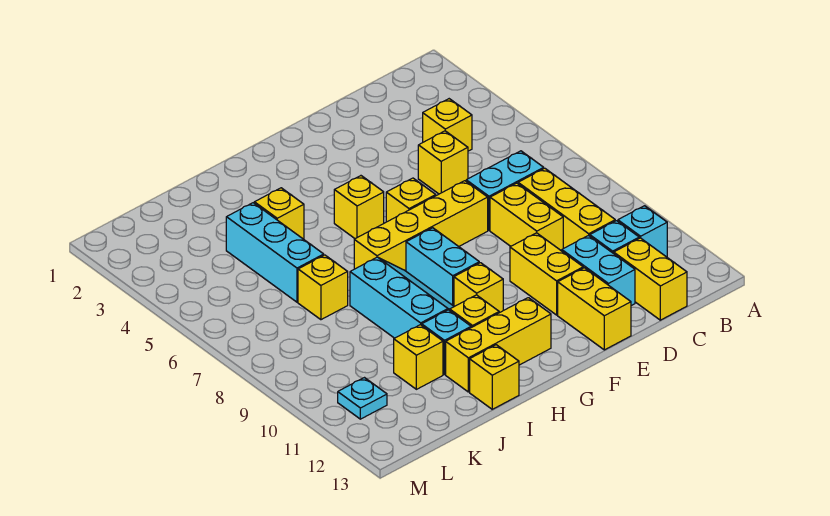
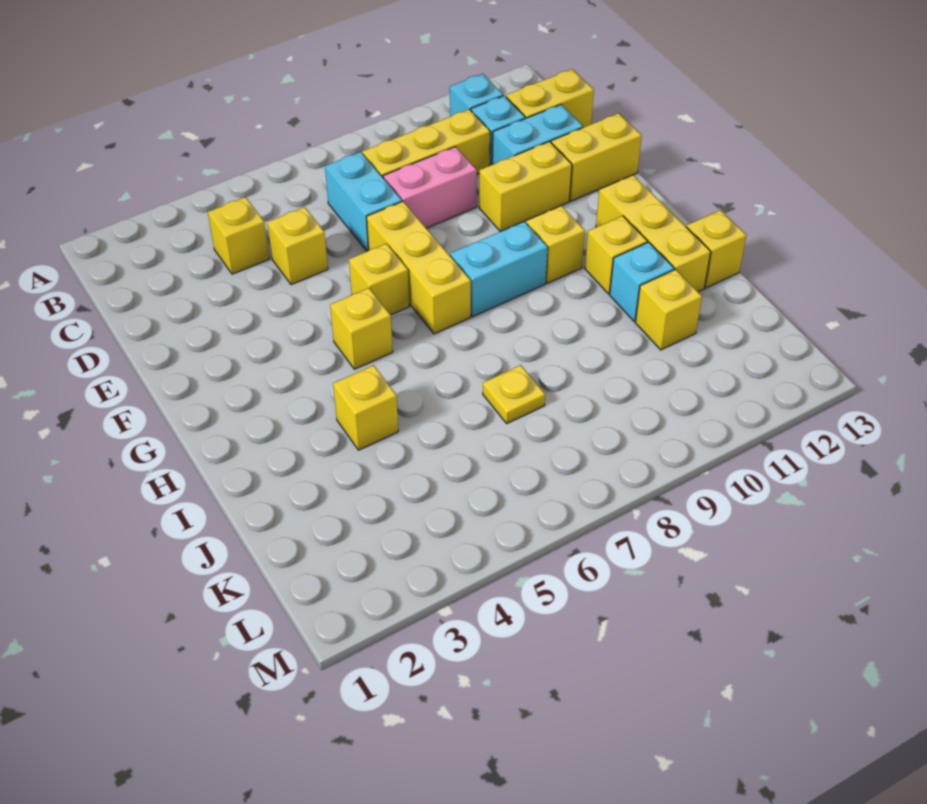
yellow brick D8:D9 level 1 -> pink brick D8:D9 level 1
yellow brick E7:H7 level 1 -> yellow brick E7:G7 level 1
cyan slope H8:I10 level 1 top I -> none
cyan brick J4:J6 level 1 -> none
yellow brick J7 level 1 -> yellow plate J7 level 1
cyan plate L11 level 1 -> none

